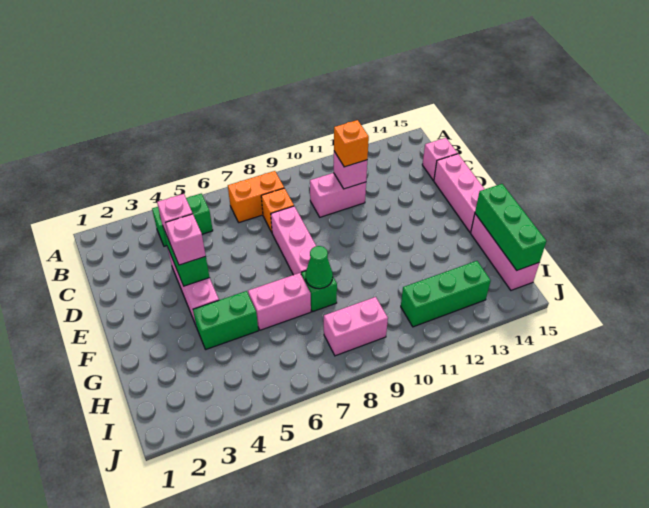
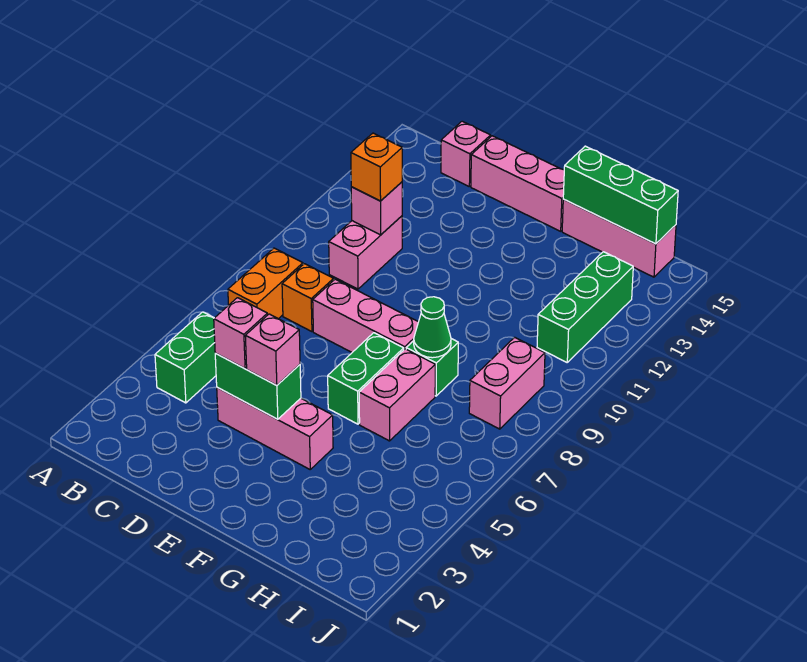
green brick G4:G5 level 1 -> green brick F6:F7 level 1

